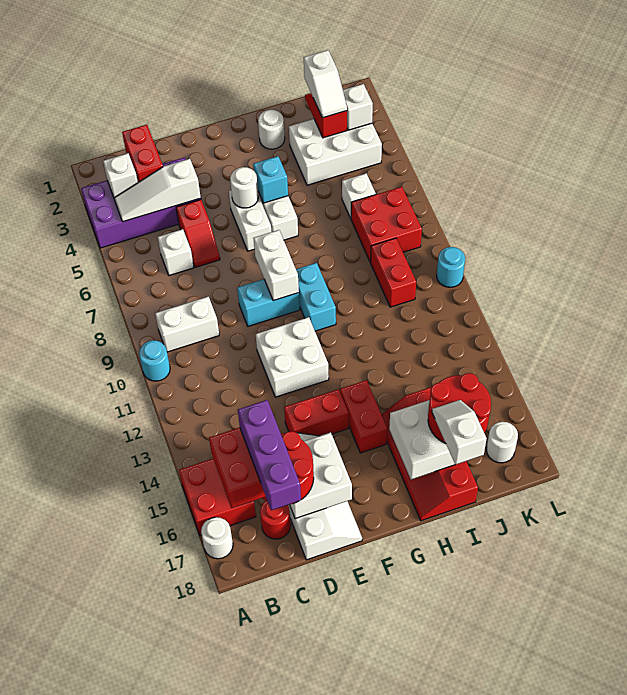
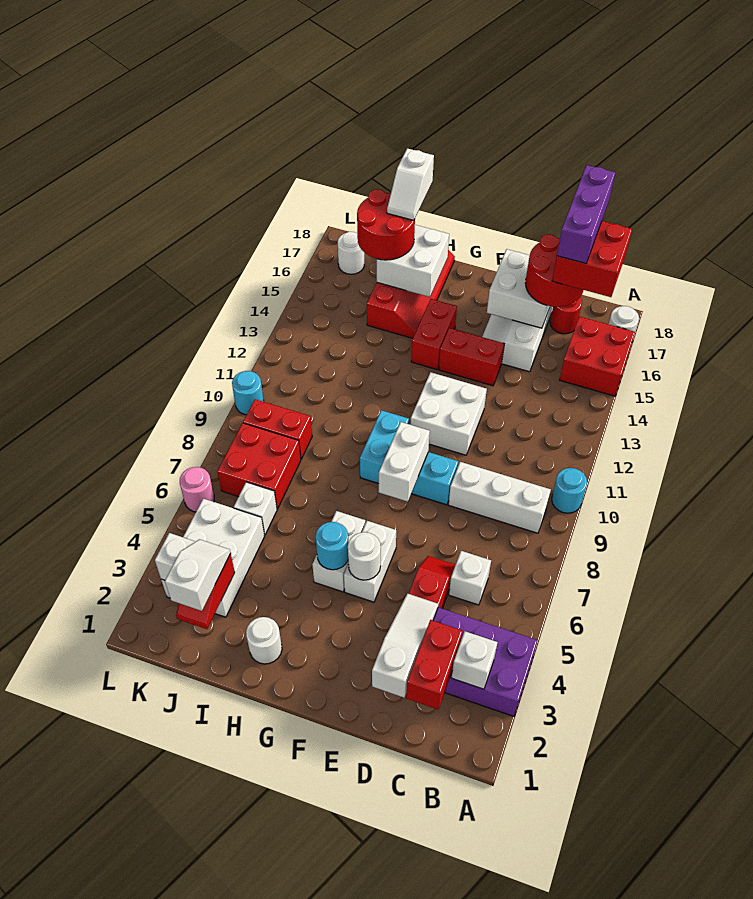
white slope B4:D4 level 2 top D -> white slope D2:D4 level 2 top 2
white brick B9:C9 level 1 -> white brick B9:D9 level 1
cyan brick G5 level 2 -> cyan round brick G5 level 2
white brick I3:K4 level 1 -> white brick J3:K5 level 1
red brick J9:J10 level 1 -> red brick J9:K9 level 1
none -> pink round brick L6 level 1

